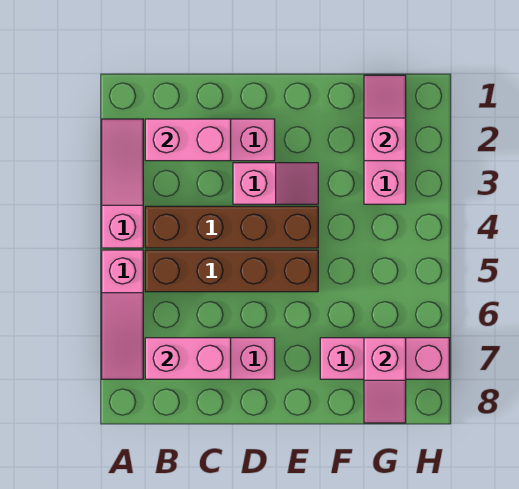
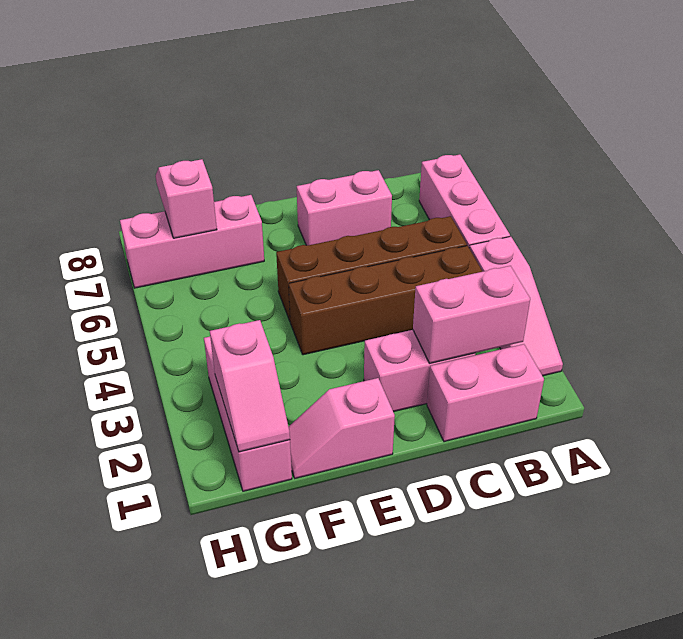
pink slope A5:A7 level 1 top 5 -> pink brick A5:A7 level 1
pink brick B7:C7 level 2 -> pink brick B1:C1 level 1
pink slope D3:E3 level 1 top D -> pink slope E1:F1 level 1 top E

